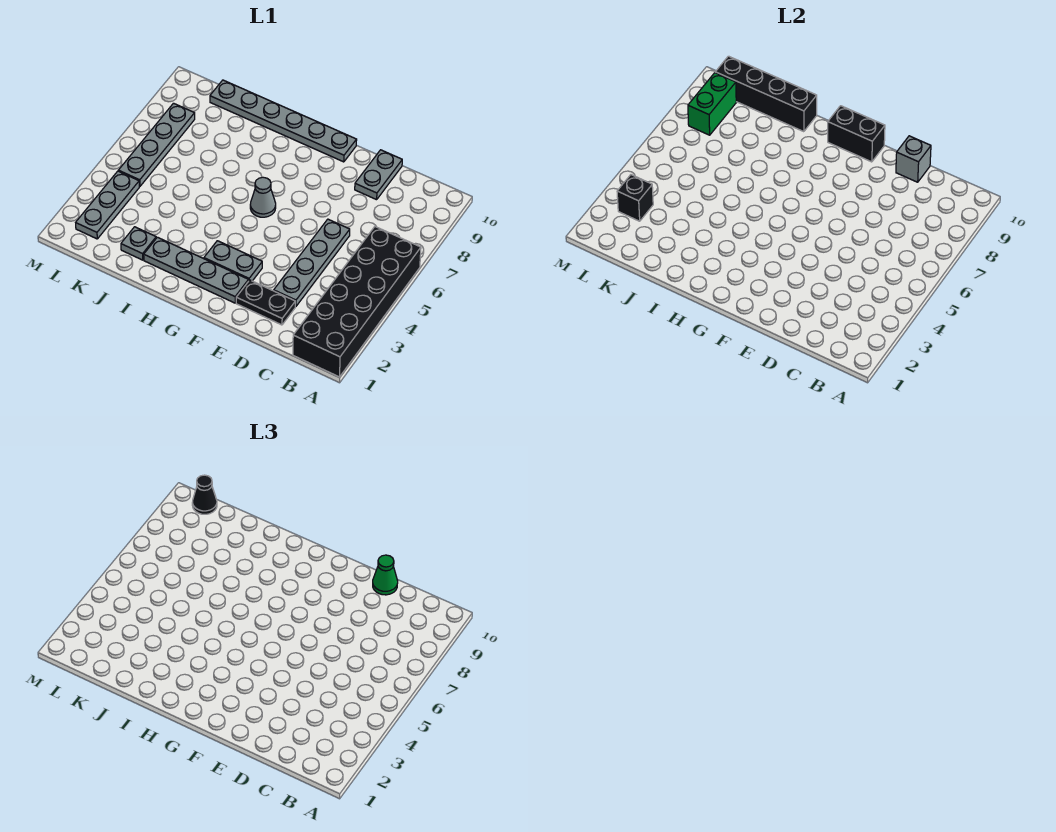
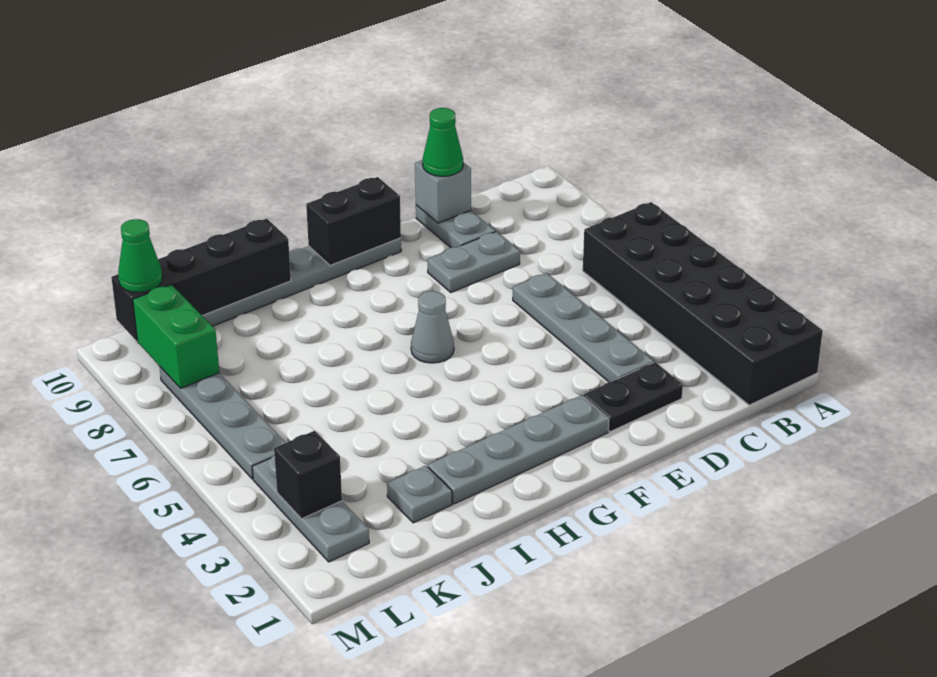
grey plate F3:G3 level 1 -> grey plate D8:E8 level 1
black cone L10 level 3 -> green cone L10 level 3

